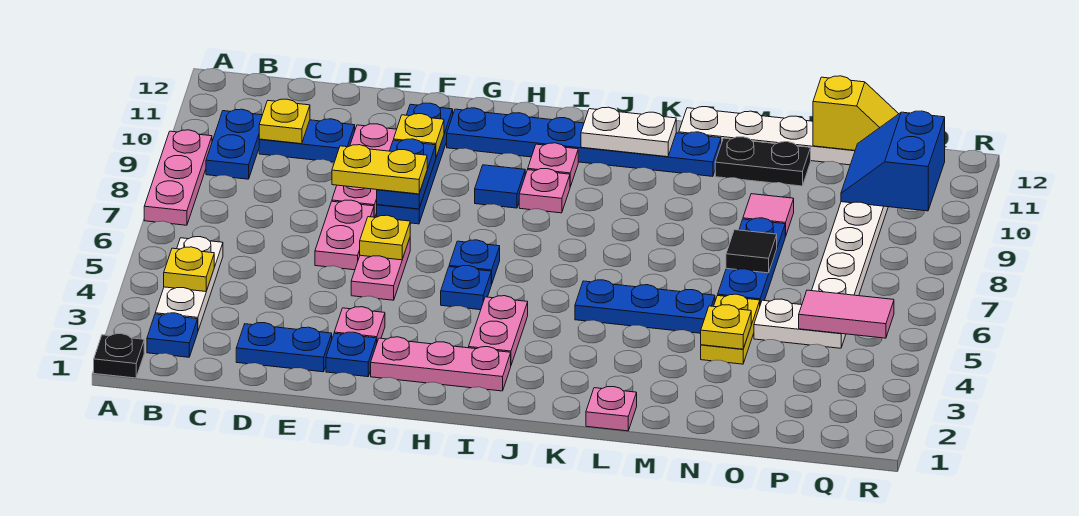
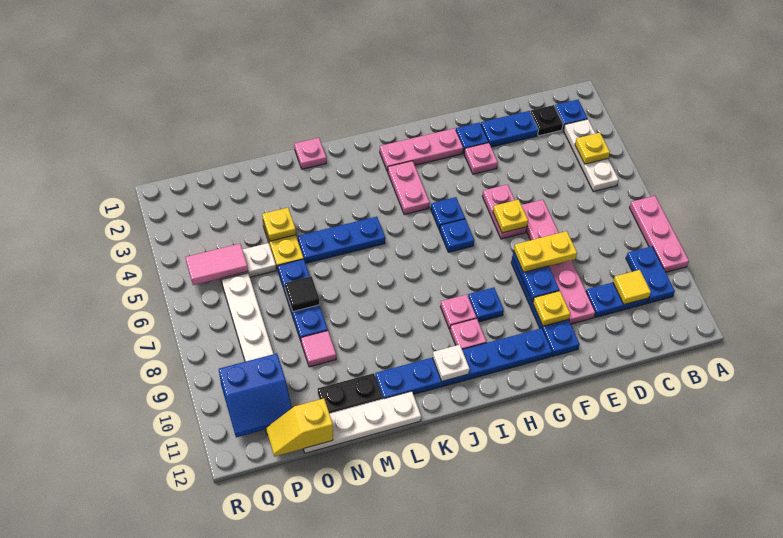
black plate A1 level 1 -> black plate C2 level 1
yellow plate C10 level 2 -> yellow tile C10 level 2
blue tile H9 level 1 -> blue plate H9 level 1
white plate J11:K11 level 2 -> white plate J11 level 2
blue slope P10:Q11 level 2 top Q -> blue slope P10:Q11 level 2 top 10

